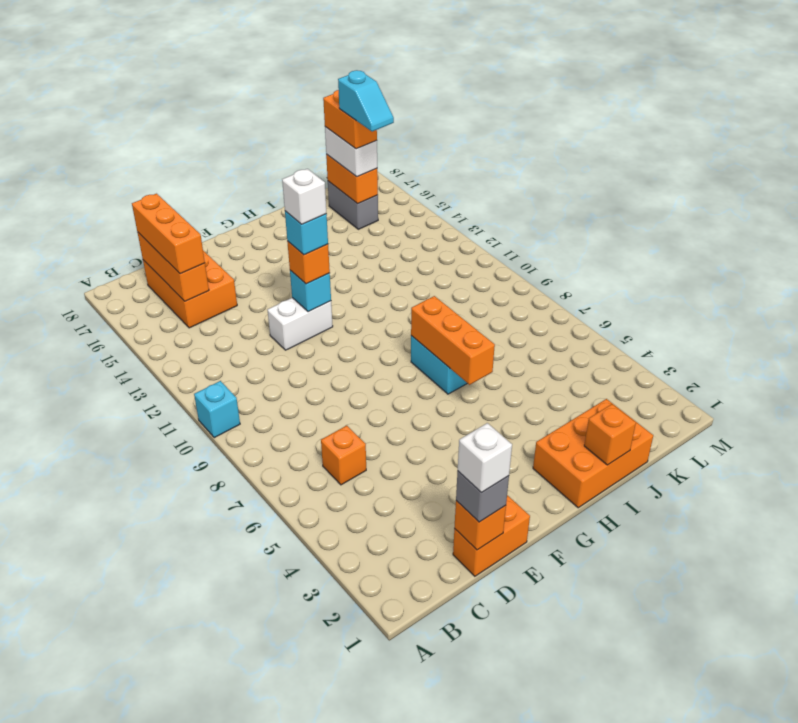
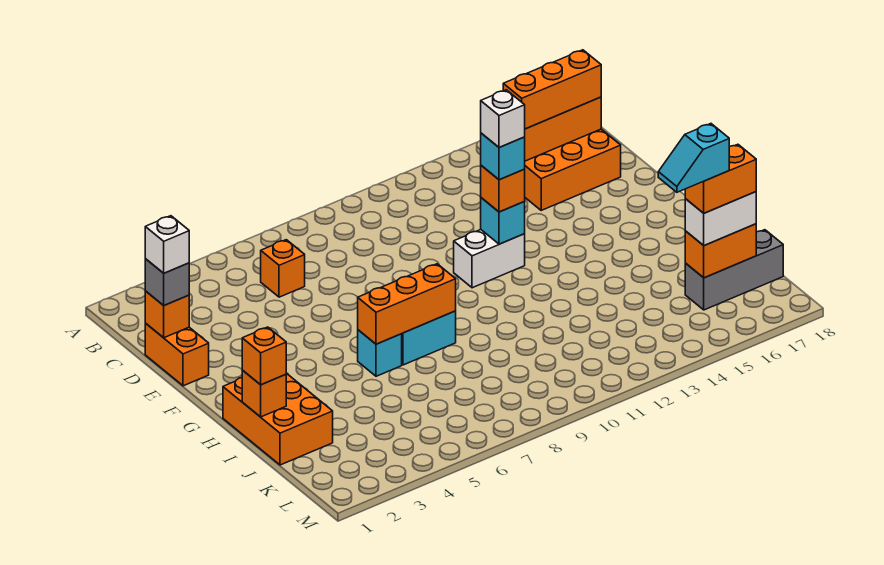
cyan brick A10 level 1 -> cyan brick H6 level 1
white brick E12:F12 level 1 -> white brick F11:F12 level 1
none -> orange brick I1 level 3
grey brick K16:K17 level 1 -> grey brick K16:K18 level 1

